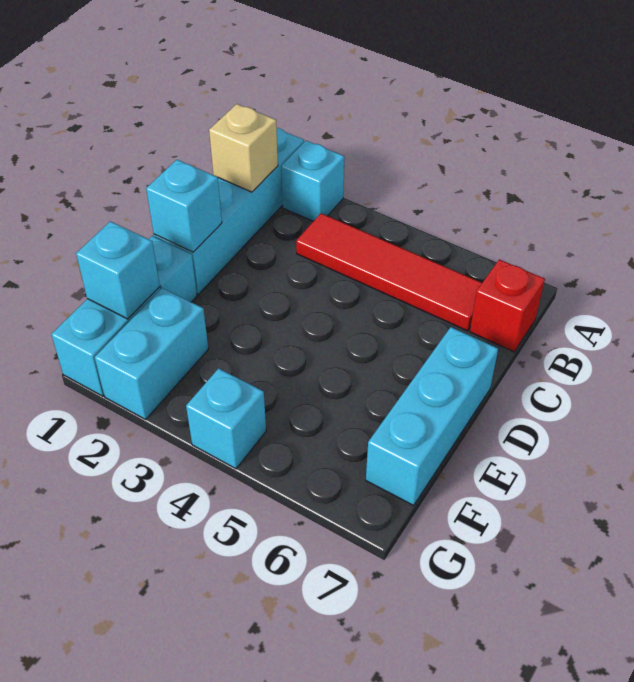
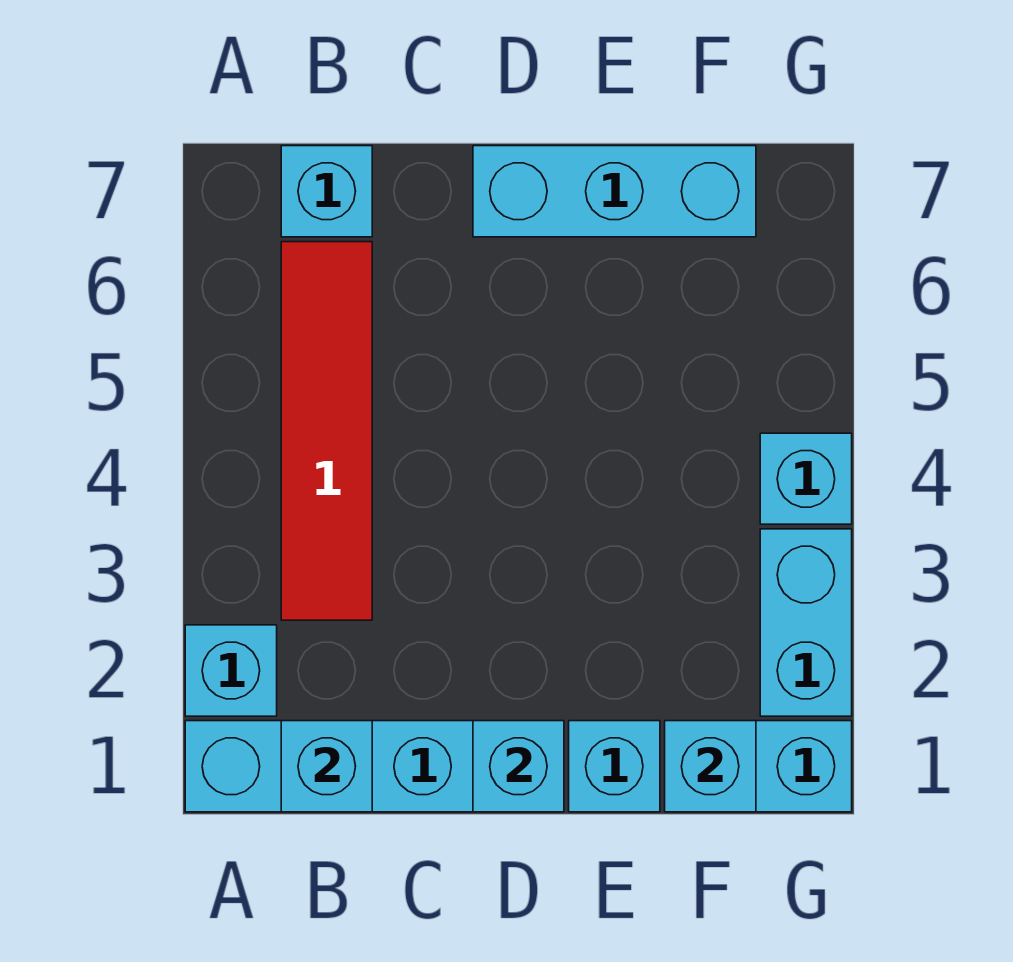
tan brick B1 level 2 -> cyan brick B1 level 2
red brick B7 level 1 -> cyan brick B7 level 1
cyan brick F2:G2 level 1 -> cyan brick G2:G3 level 1

